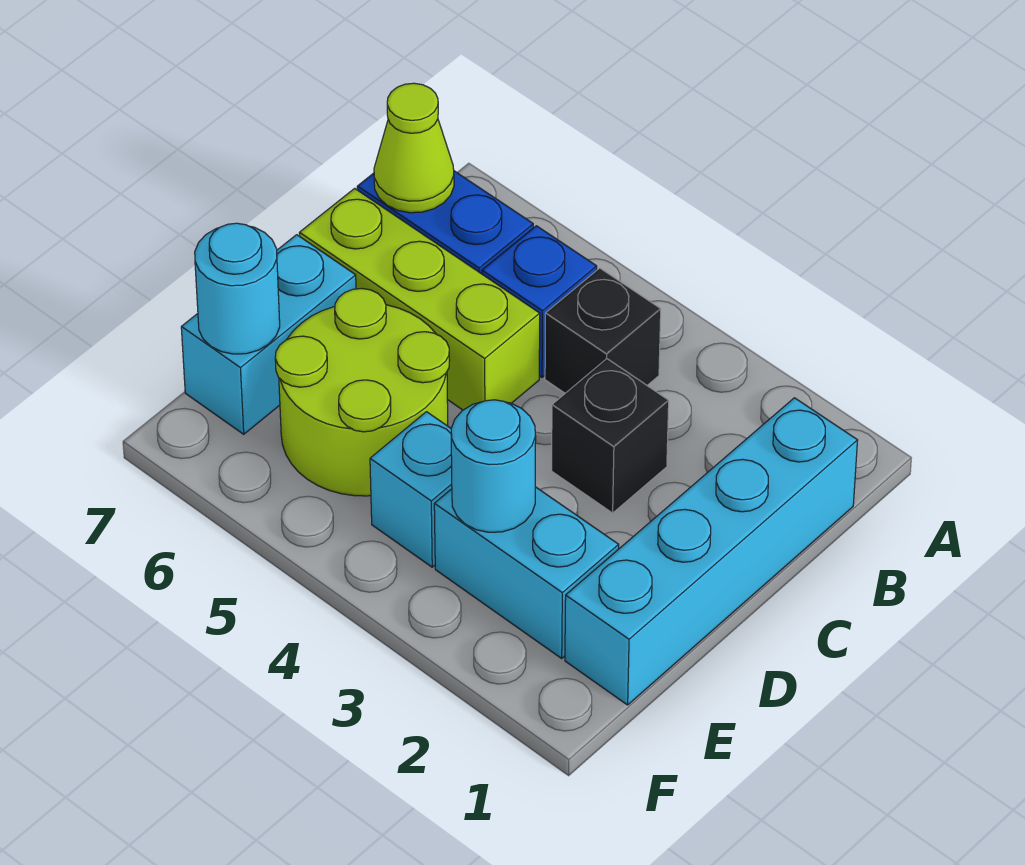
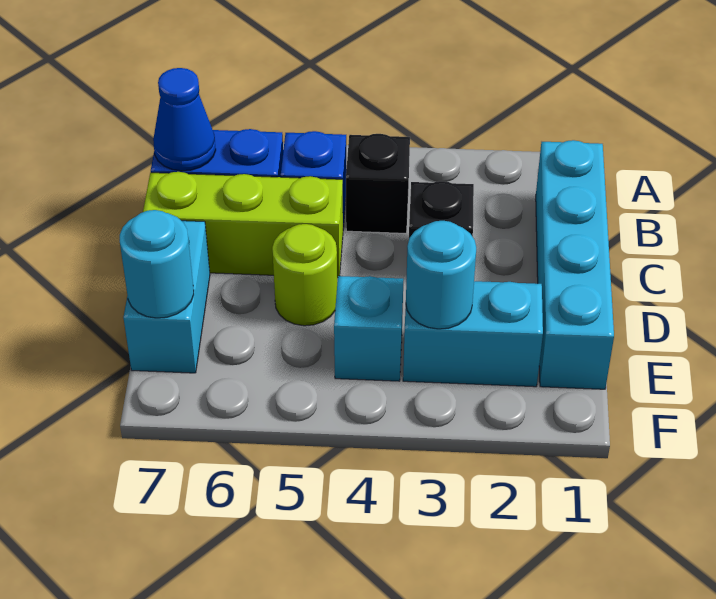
lime cone B7 level 2 -> blue cone B7 level 2
lime round brick D5:E6 level 1 -> lime round brick D5 level 1

